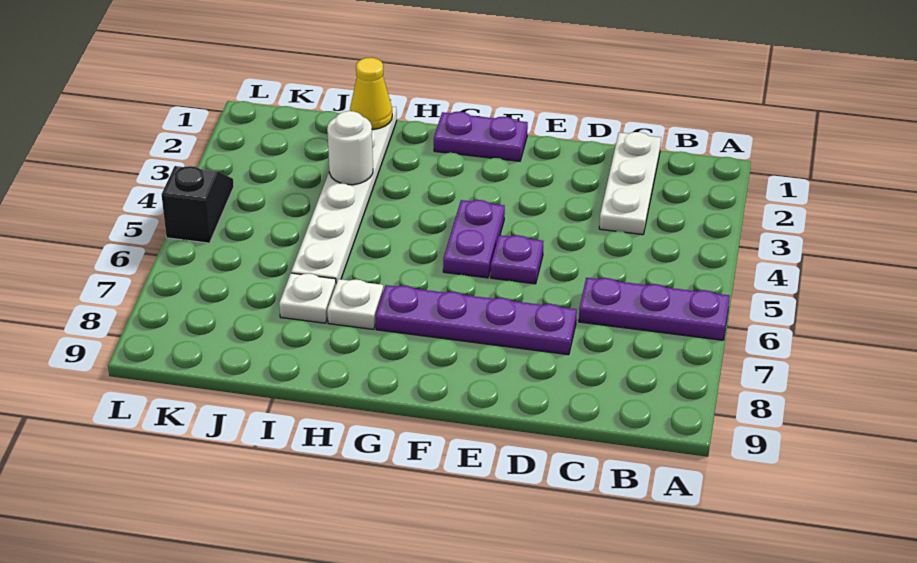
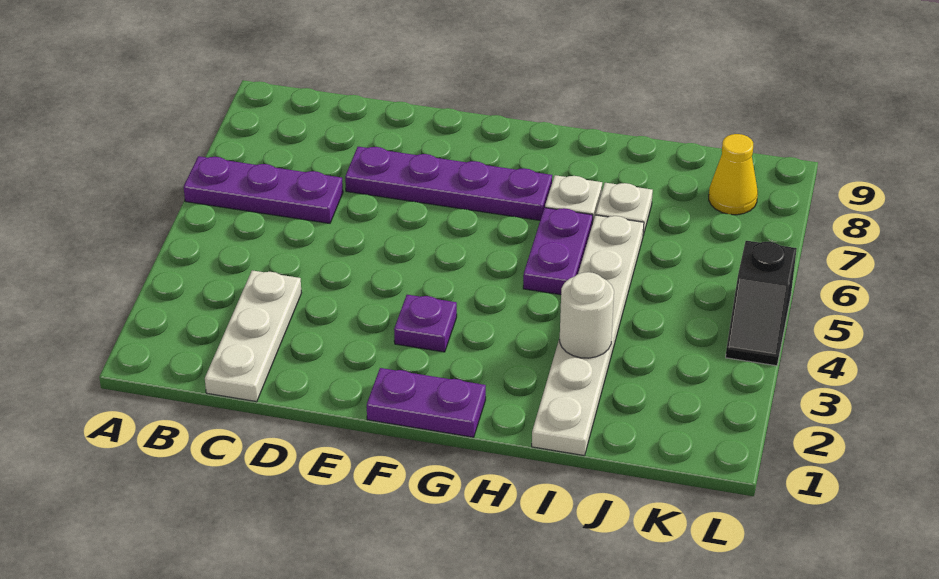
purple plate E5 level 1 -> purple plate F3 level 1
purple plate F4:F5 level 1 -> purple plate H5:H6 level 1
yellow cone I1 level 2 -> yellow cone K8 level 1

